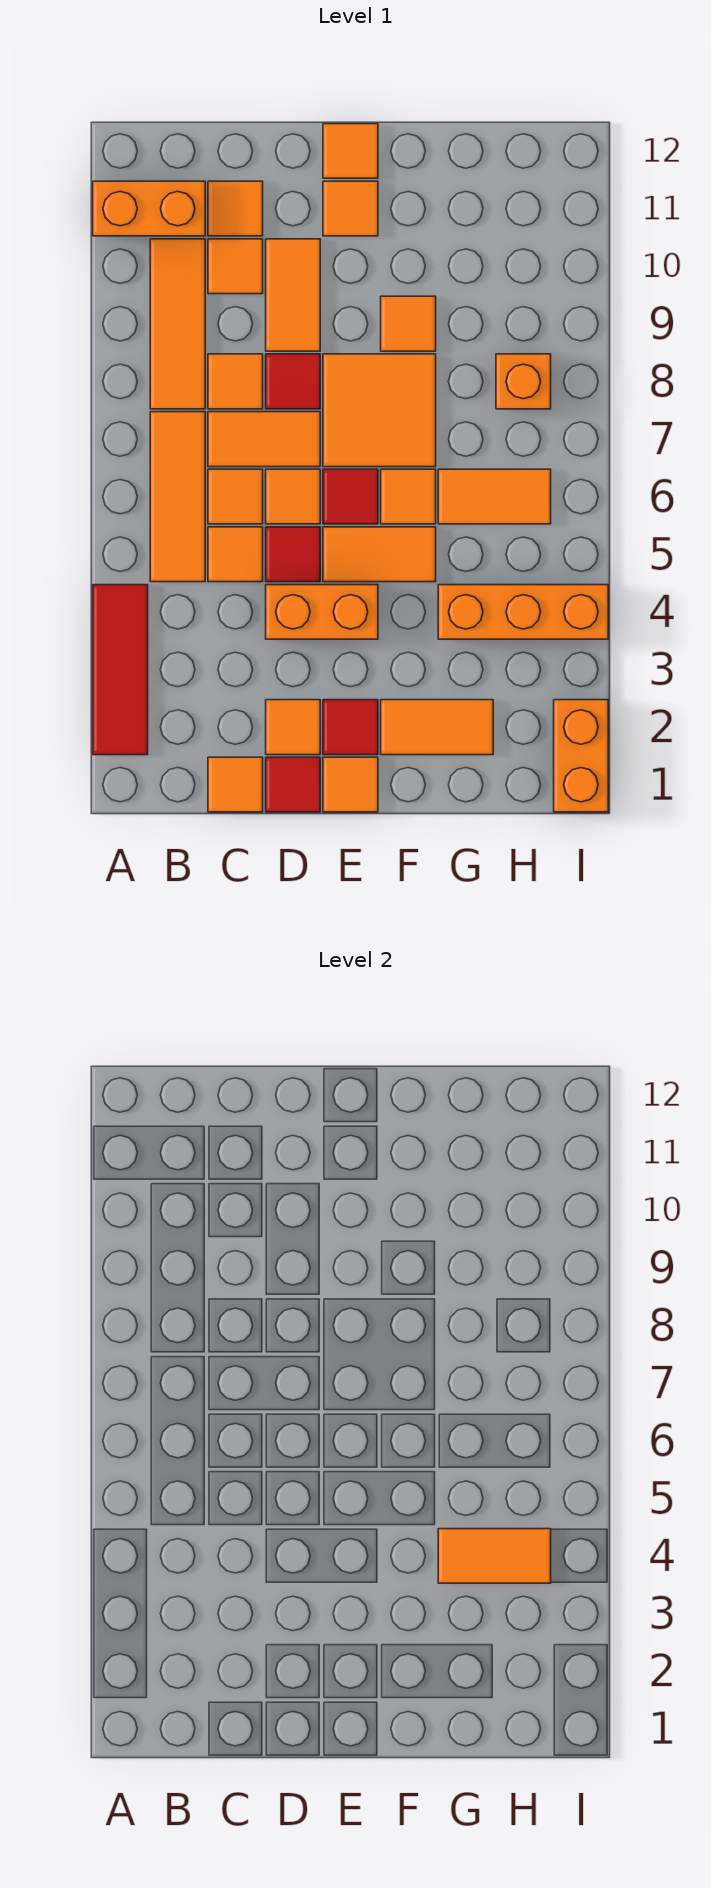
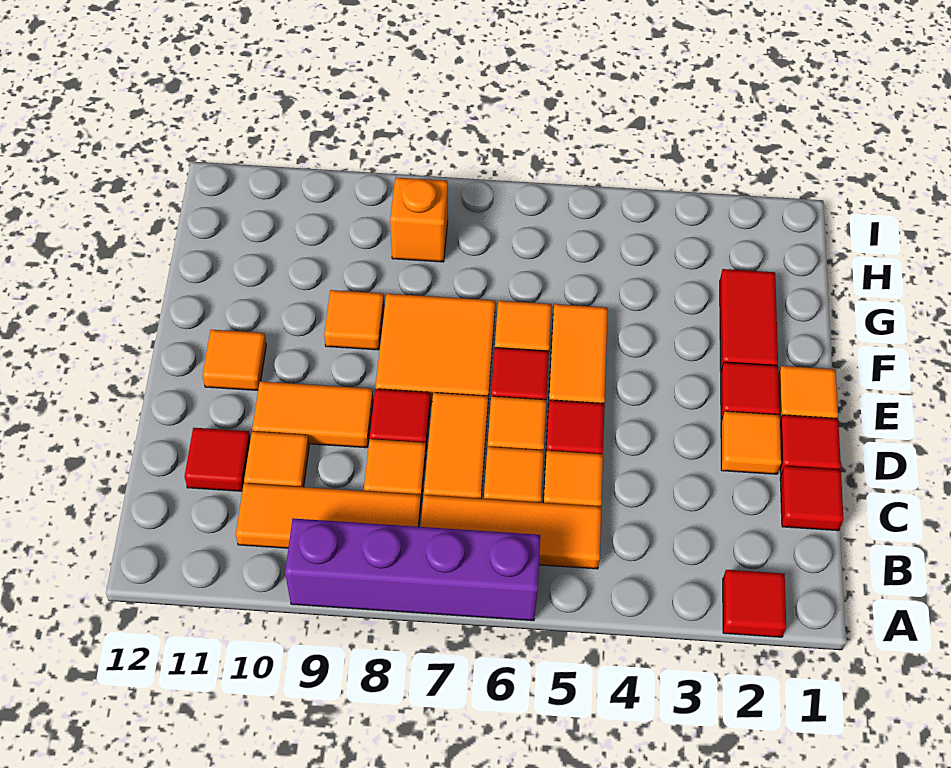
red tile A2:A4 level 1 -> red tile A2 level 1
none -> purple brick A6:A9 level 1
orange brick A11:B11 level 1 -> none
orange tile C1 level 1 -> red tile C1 level 1
orange tile C11 level 1 -> red tile C11 level 1
orange brick D4:E4 level 1 -> none
orange tile E12 level 1 -> none
orange tile F2:G2 level 1 -> red tile F2:G2 level 1
orange brick G4:I4 level 1 -> none
orange tile G4:H4 level 2 -> none
orange tile G6:H6 level 1 -> none
orange brick I1:I2 level 1 -> none

